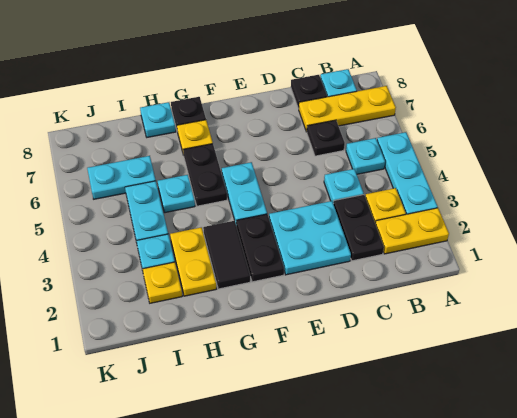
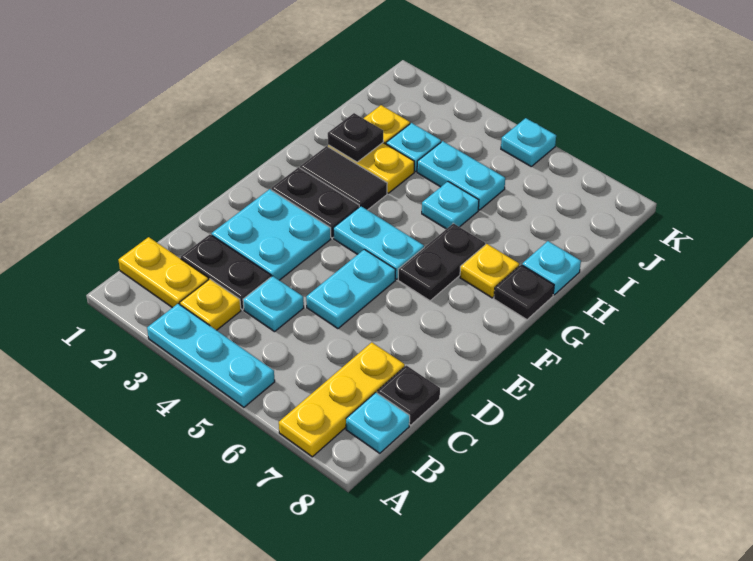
yellow plate A2:B2 level 1 -> yellow plate B1:B2 level 1
cyan plate B5 level 1 -> cyan plate K5 level 1
black plate C6 level 1 -> black plate H2 level 2
black plate G5:G6 level 1 -> black plate F6:G6 level 1
cyan plate I6:J6 level 1 -> cyan plate D5:E5 level 1

